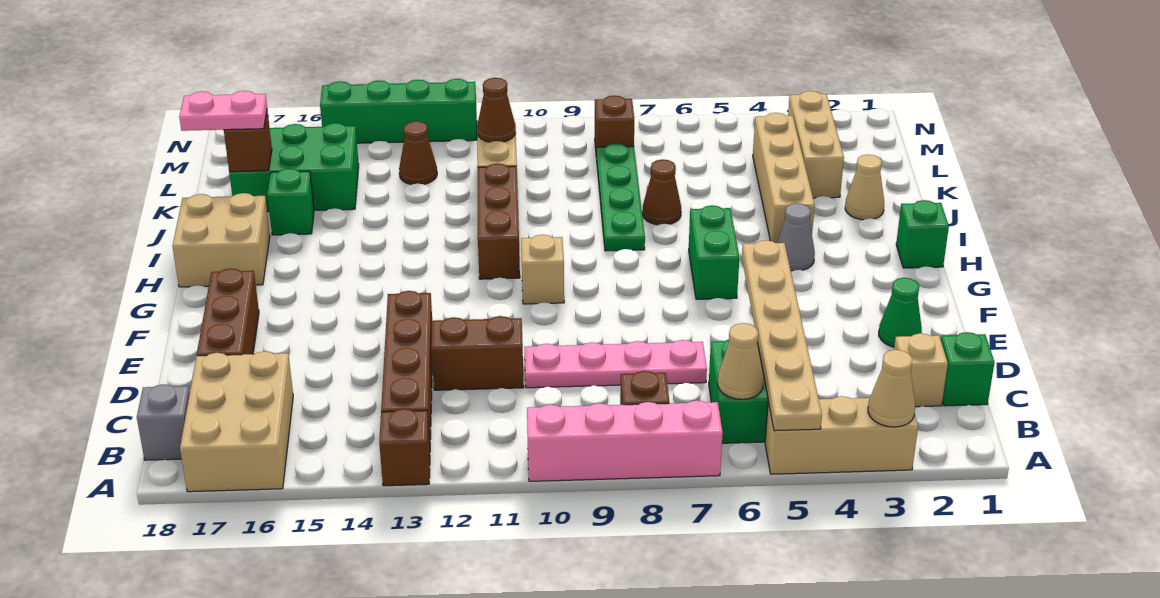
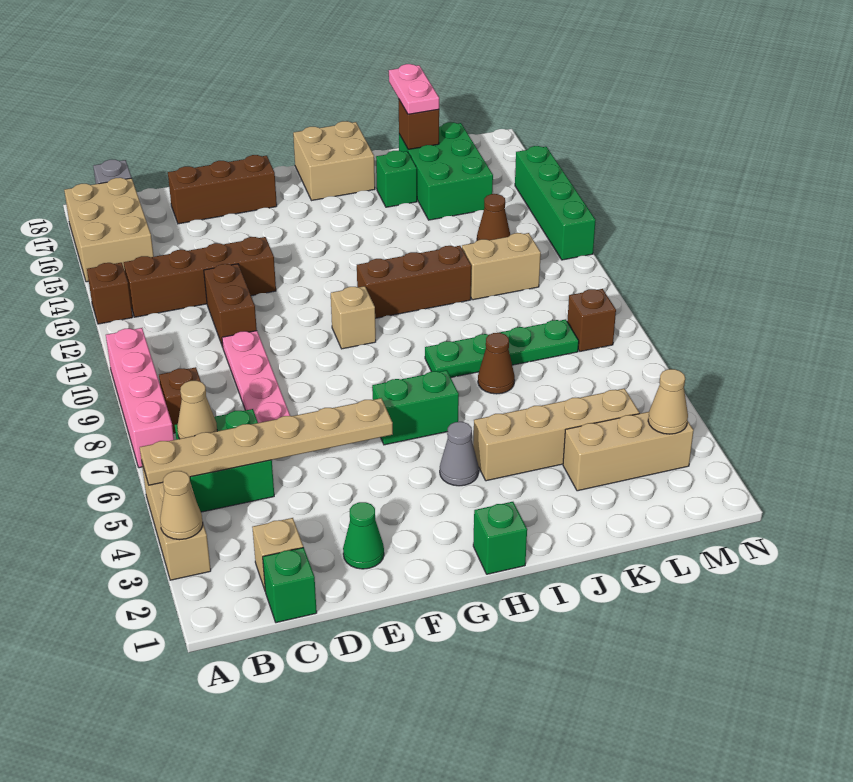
tan brick A16:C17 level 1 -> tan brick A15:B17 level 1
tan cone J2 level 1 -> tan cone M3 level 2
brown cone L11 level 2 -> none

